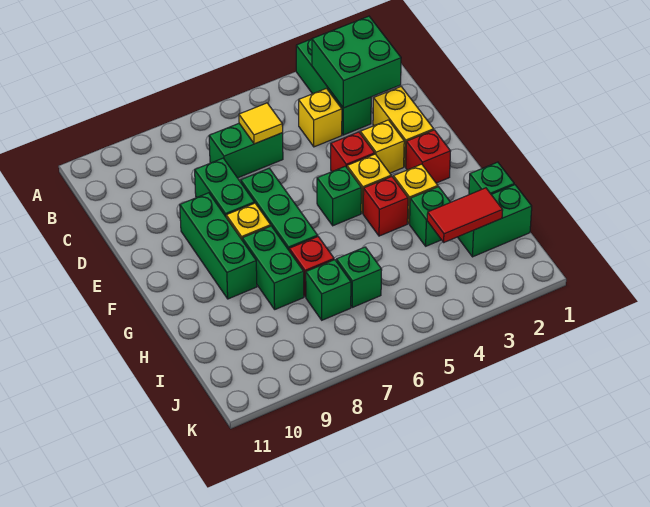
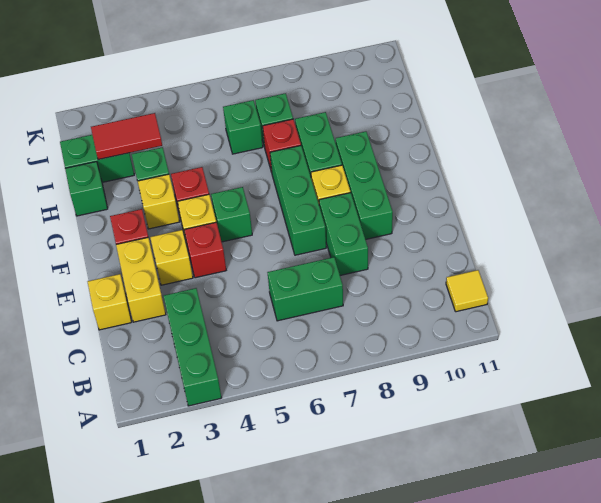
green brick B2:C3 level 2 -> none
yellow brick C4 level 1 -> yellow brick D1 level 1
yellow tile C6 level 2 -> yellow tile B11 level 1

